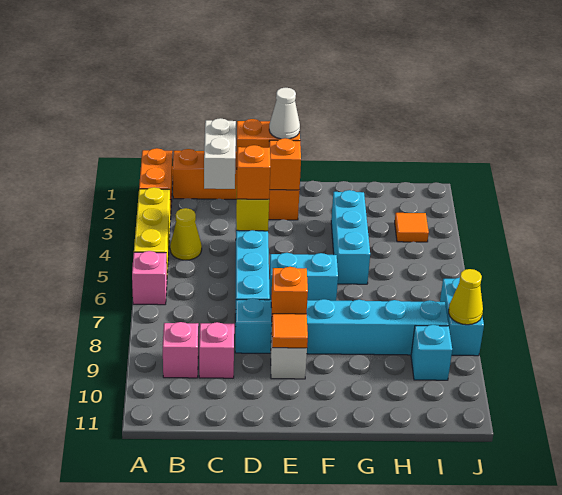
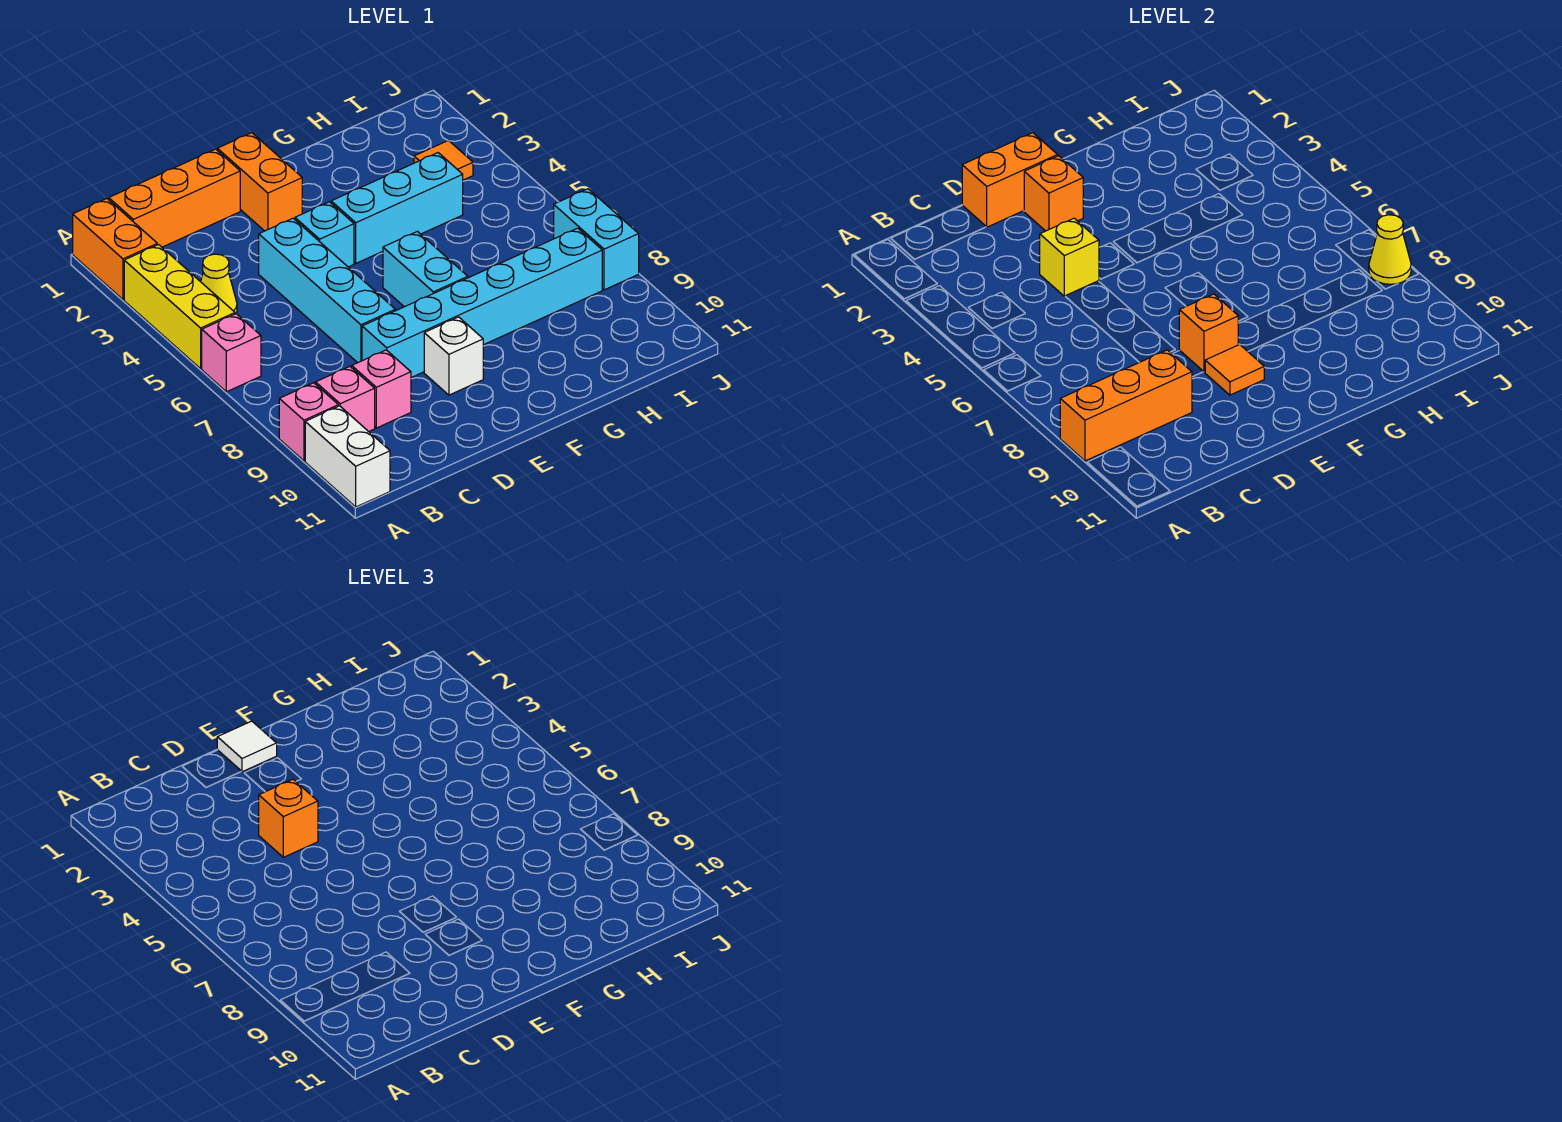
none -> pink brick A9 level 1
none -> orange brick A9:C9 level 2
white brick C1:C2 level 2 -> white brick A10:A11 level 1
white cone E1 level 3 -> white tile E1 level 3
cyan brick E6:F6 level 1 -> cyan brick F6:F7 level 1
cyan brick G3:G5 level 1 -> cyan brick F4:H4 level 1
cyan brick I9 level 1 -> cyan brick E4 level 1

